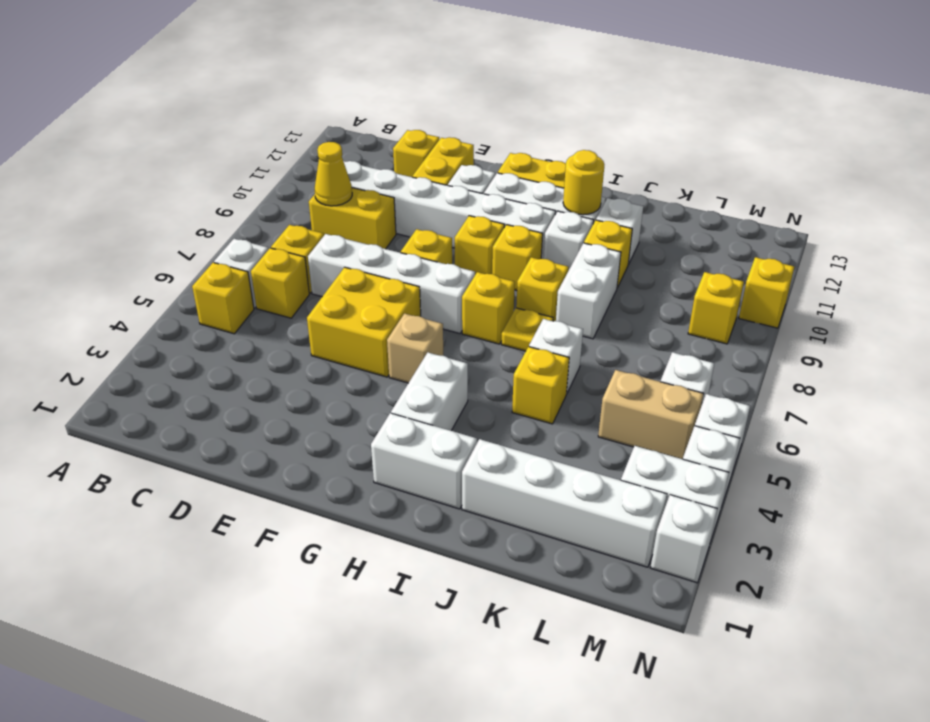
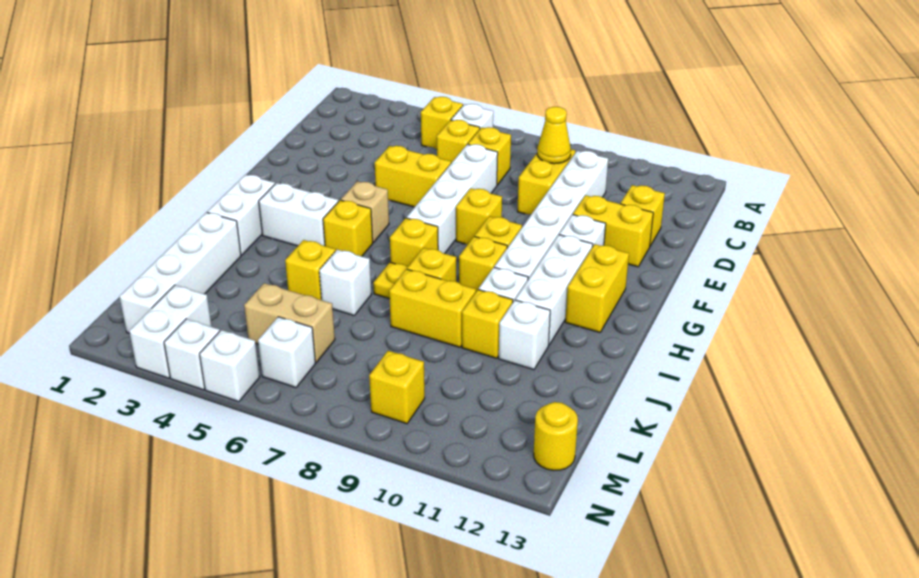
yellow brick E5:F6 level 1 -> yellow brick E5:E6 level 1
yellow round brick I11 level 2 -> yellow round brick M13 level 1
white brick J8:J9 level 1 -> yellow brick J8:J9 level 1
tan brick L5:M5 level 1 -> tan brick L5:L6 level 1
white brick N2 level 1 -> none
yellow brick N10 level 1 -> yellow brick H5 level 1

